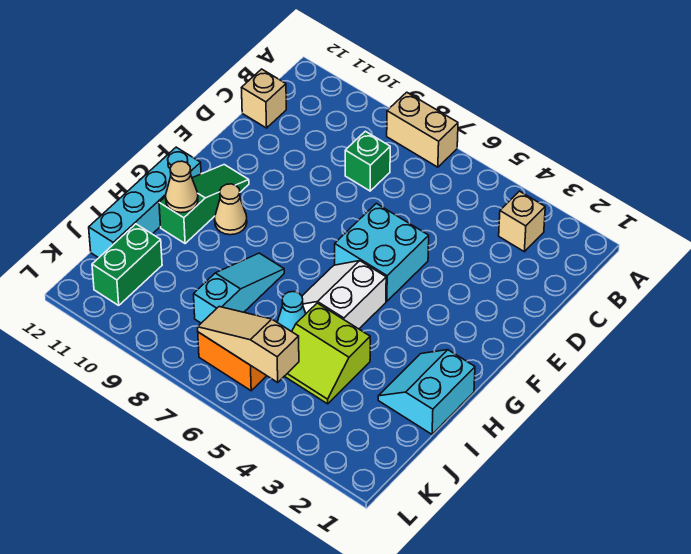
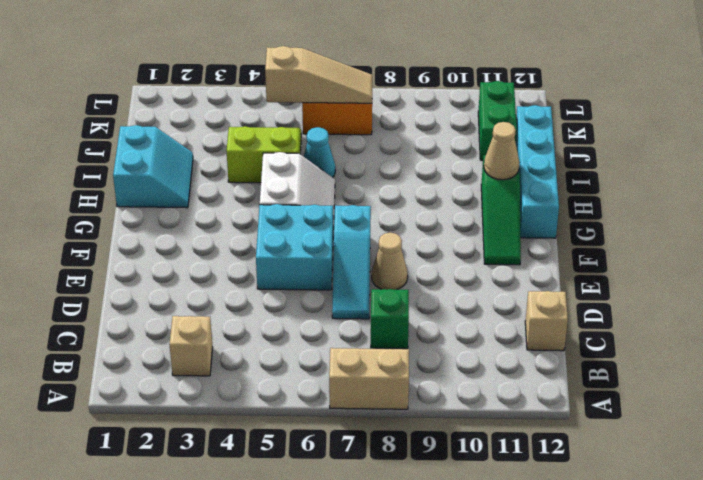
tan cone G10 level 1 -> tan cone E8 level 1
cyan slope H8:J8 level 1 top J -> cyan slope D7:F7 level 1 top F

